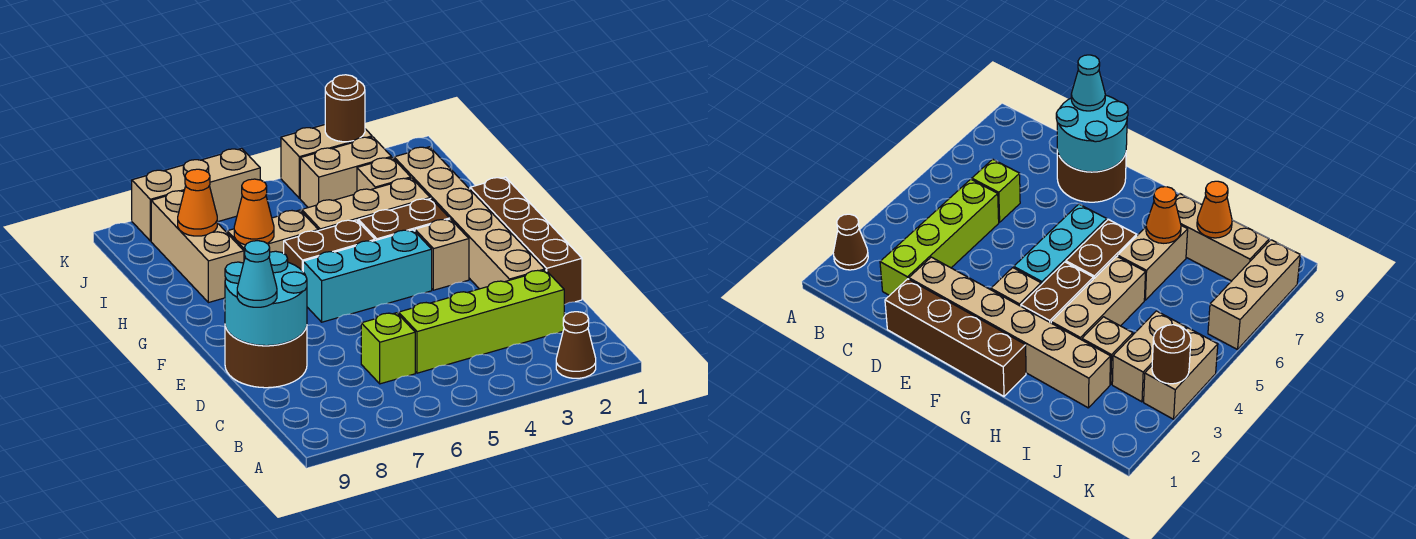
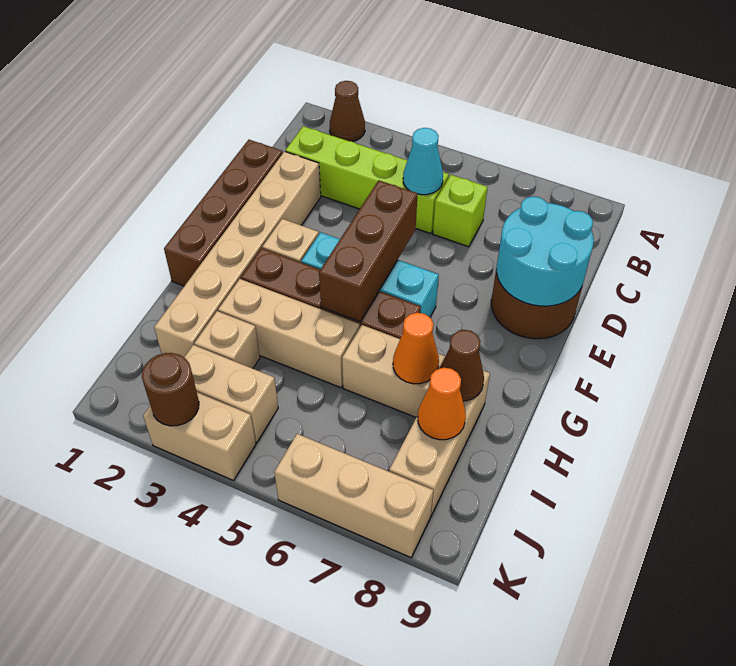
cyan cone D9 level 3 -> cyan cone C5 level 2
none -> brown brick E5:G5 level 2
none -> brown cone H8 level 2

